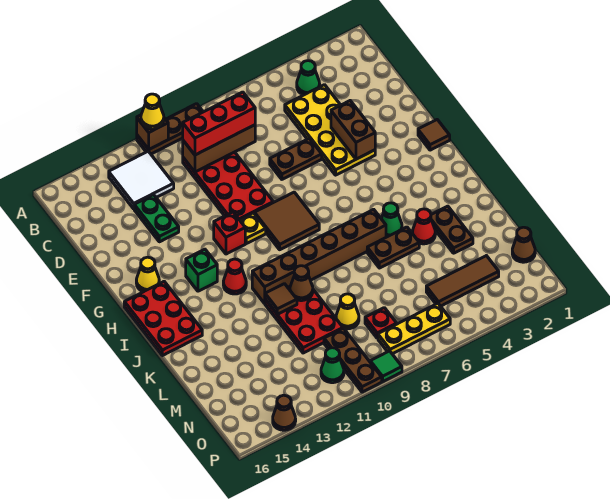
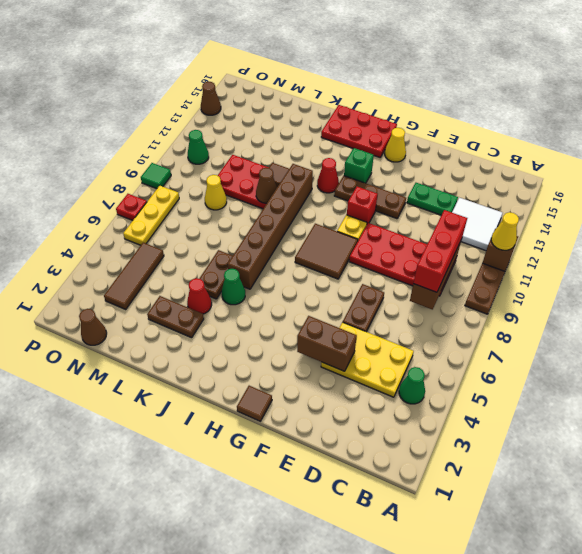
yellow plate C4:F5 level 1 -> yellow plate C4:E5 level 1
red plate N8 level 1 -> red plate P7 level 1
brown plate N10:P10 level 1 -> brown plate F12:H12 level 1

